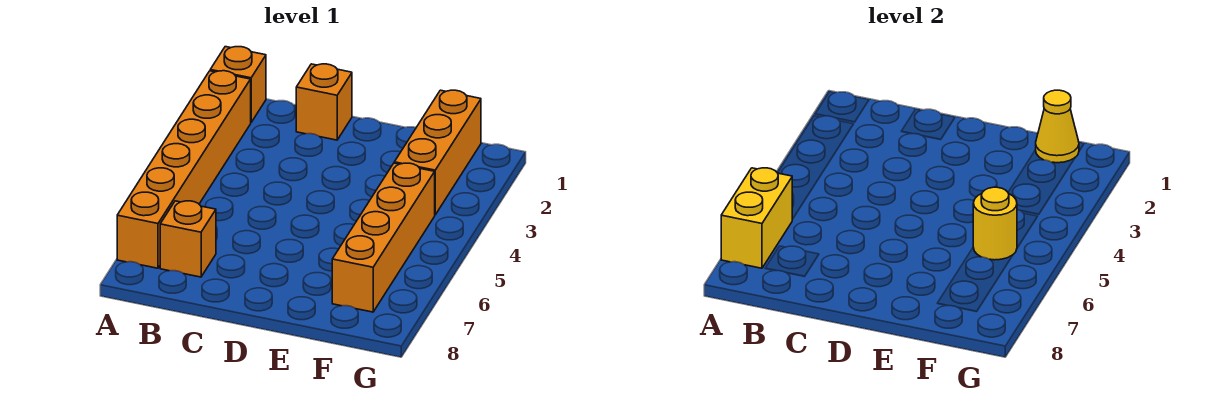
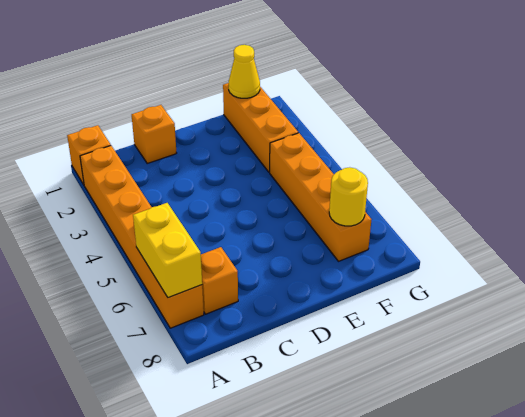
yellow round brick F5 level 2 -> yellow round brick F7 level 2

